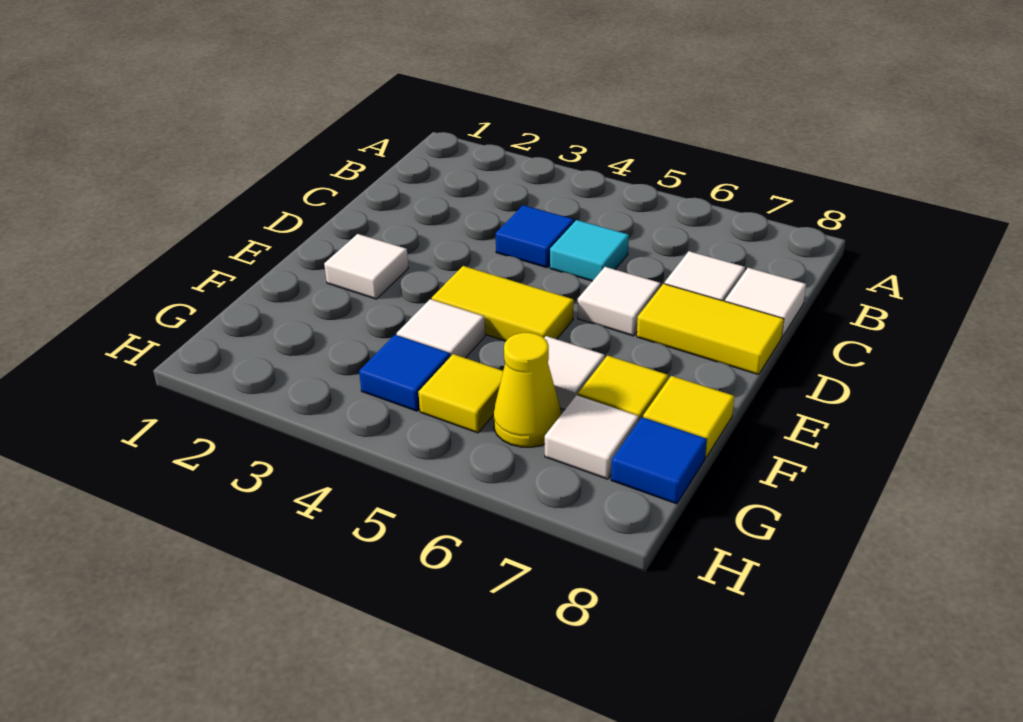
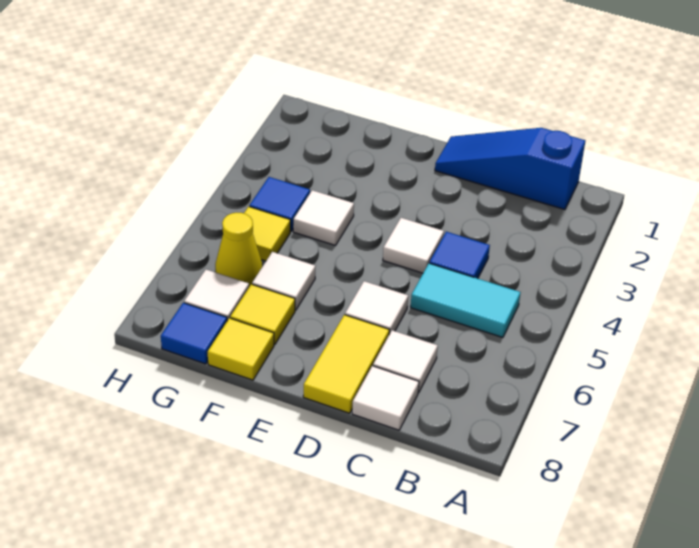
none -> blue slope B1:D1 level 1 top B
cyan tile C5 level 1 -> cyan tile B5:C5 level 1
white tile E2 level 1 -> white tile D4 level 1
yellow tile E4:E5 level 1 -> none

